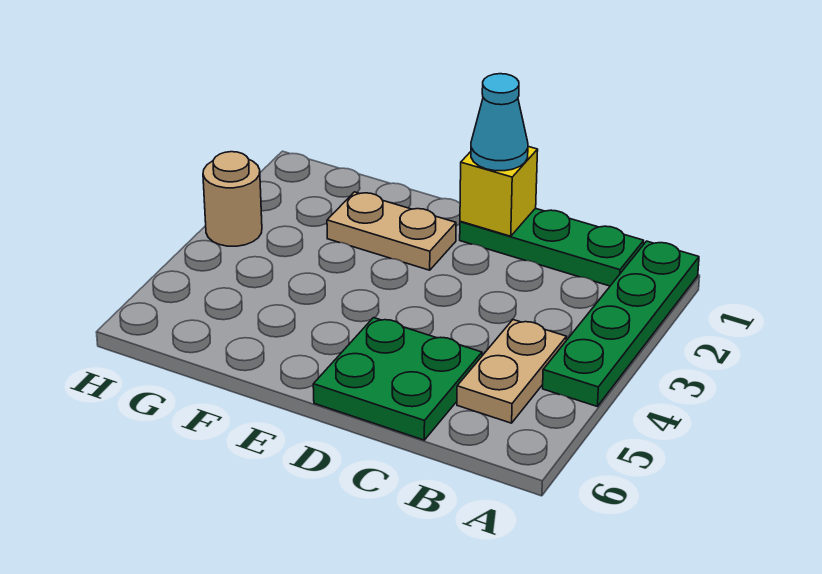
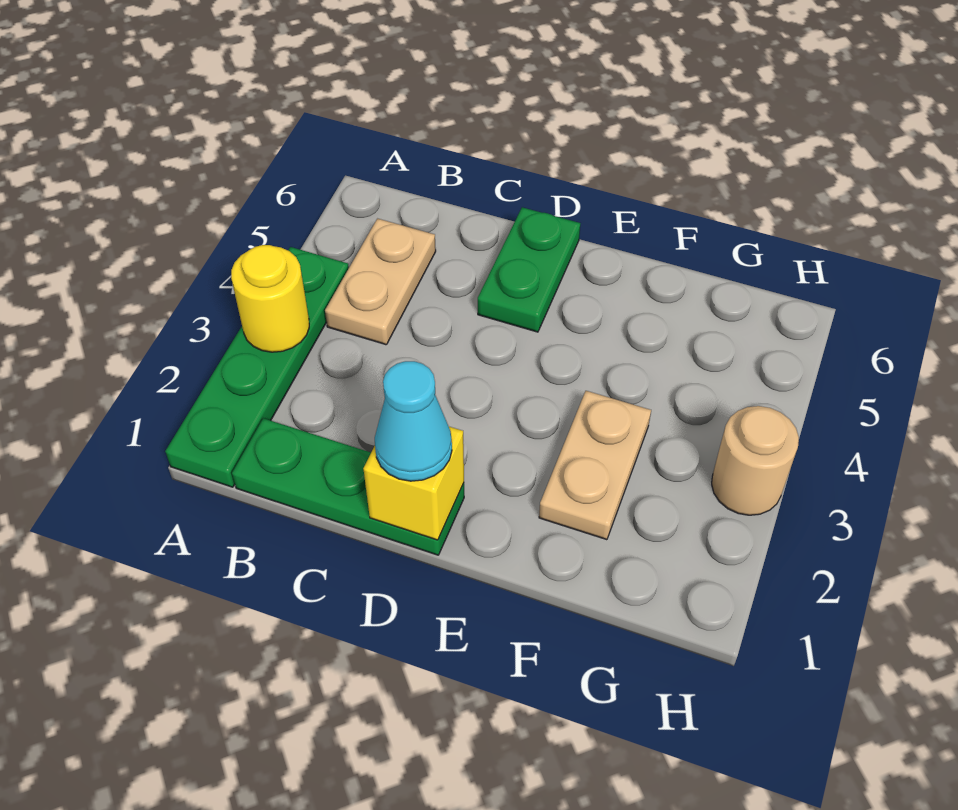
none -> yellow round brick A3 level 2
green plate C5:D6 level 1 -> green plate D5:D6 level 1
tan plate E2:F2 level 1 -> tan plate F2:F3 level 1

